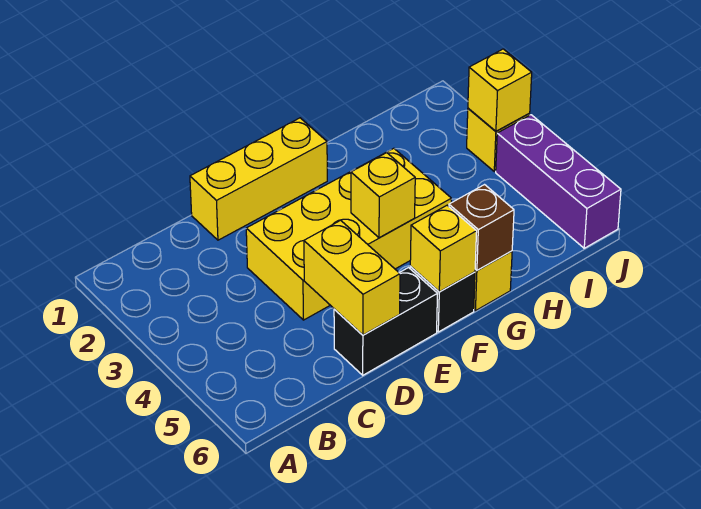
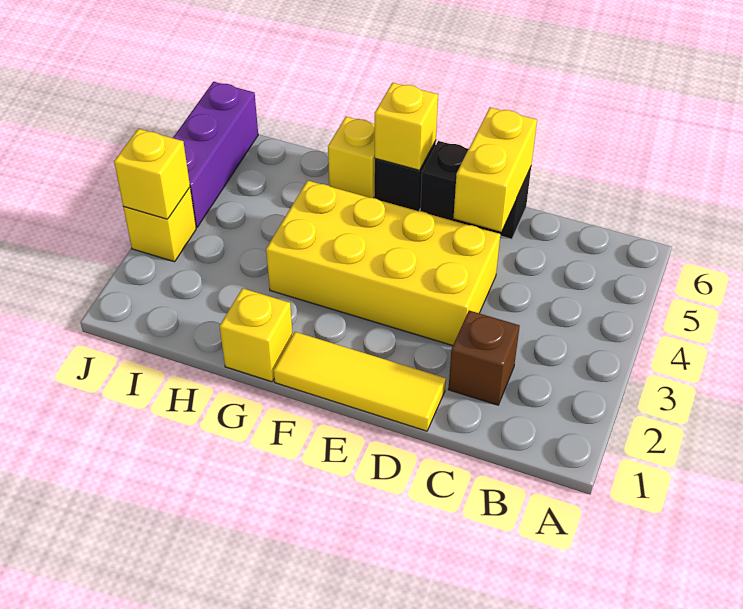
yellow brick D1:F1 level 1 -> yellow tile D1:F1 level 1
yellow brick F4 level 2 -> yellow brick G1 level 1
brown brick G6 level 2 -> brown brick C2 level 1

